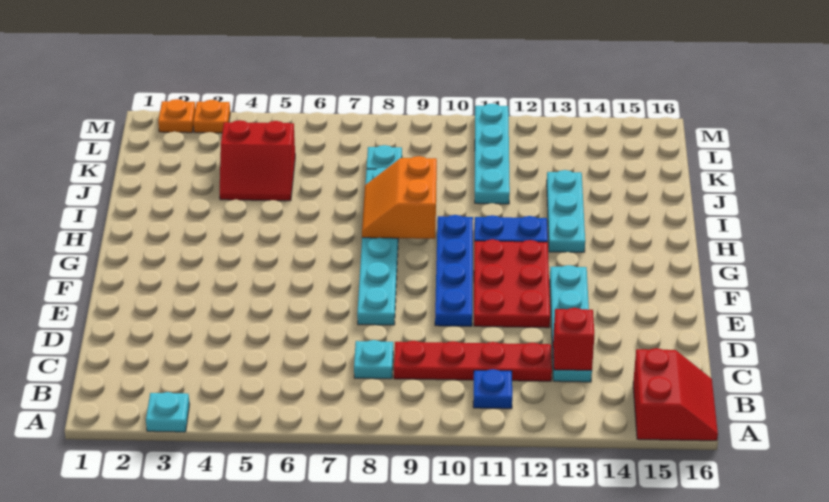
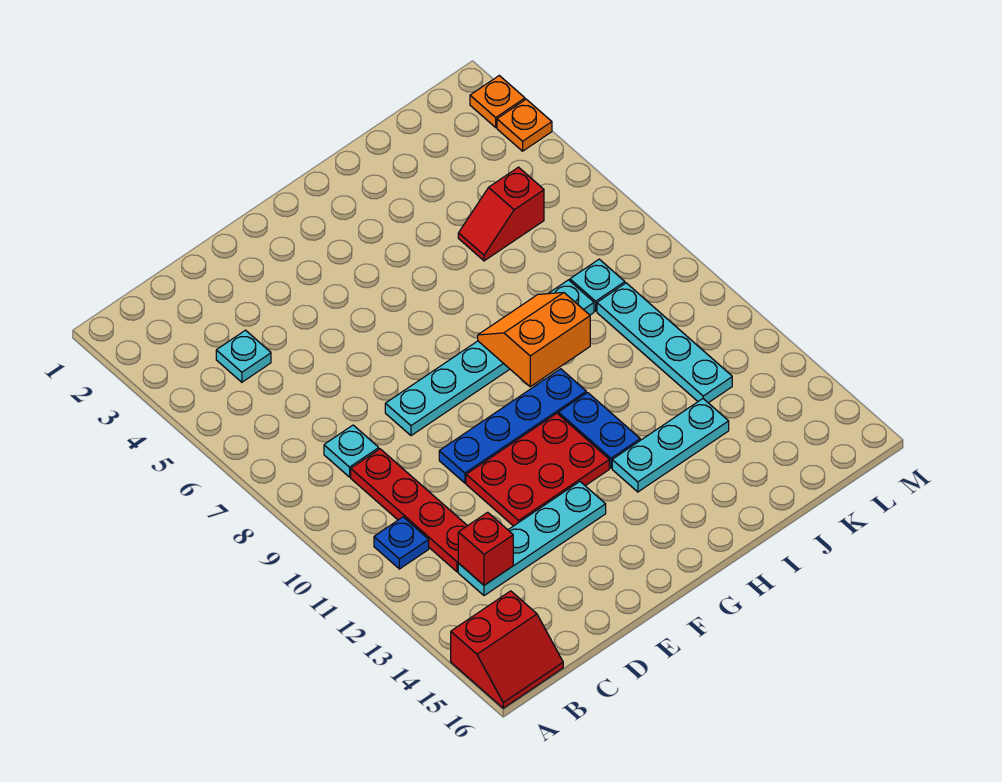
cyan plate A3 level 1 -> cyan plate C4 level 1
red slope J4:K5 level 1 top K -> red slope J5:K5 level 1 top K
cyan plate J11:M11 level 1 -> cyan plate K9:K12 level 1

